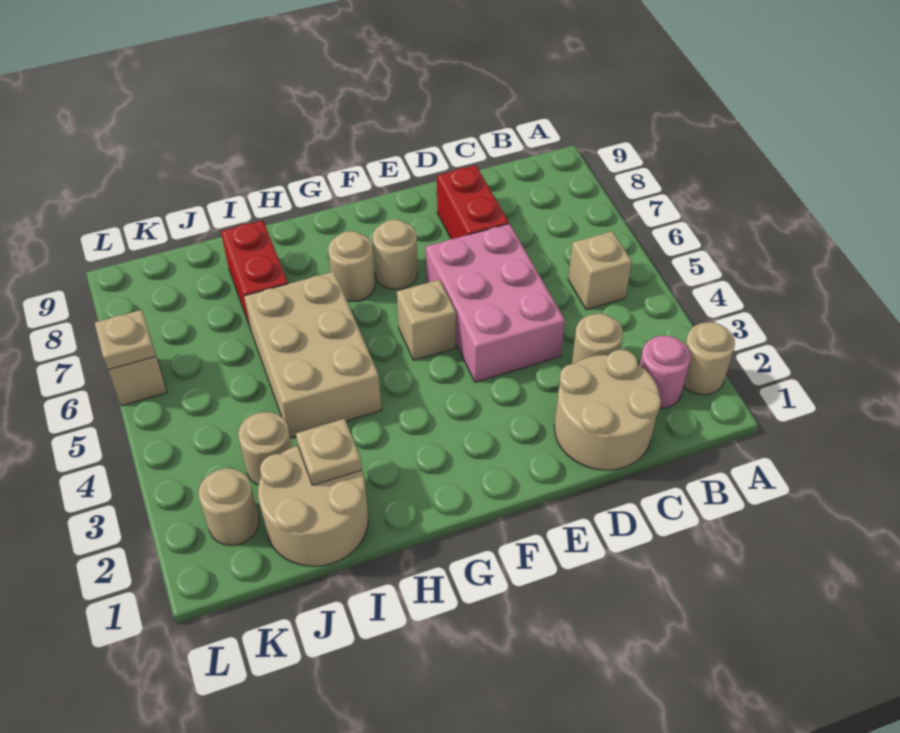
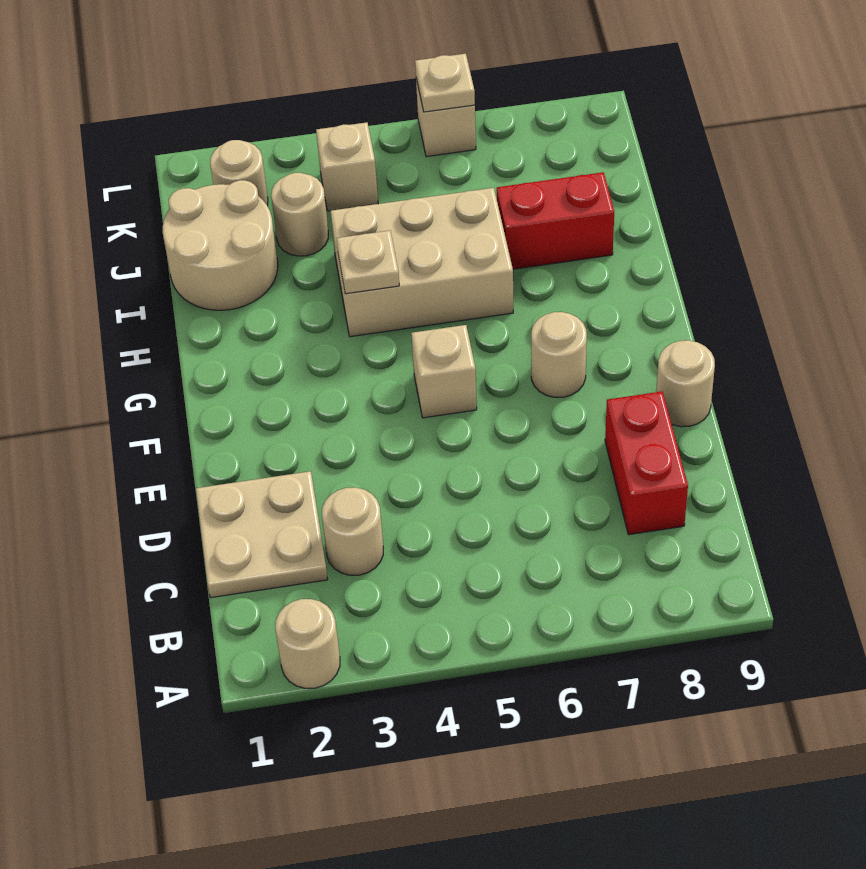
pink round brick B2 level 1 -> none
tan brick B5 level 1 -> tan brick K4 level 1
tan round brick C1:D2 level 1 -> tan plate C1:D2 level 1
pink brick D4:E6 level 1 -> none
red brick D7:D8 level 1 -> red brick C8:D8 level 1
tan round brick G7 level 1 -> tan round brick E9 level 1
tan plate I2 level 2 -> tan plate H4 level 2

